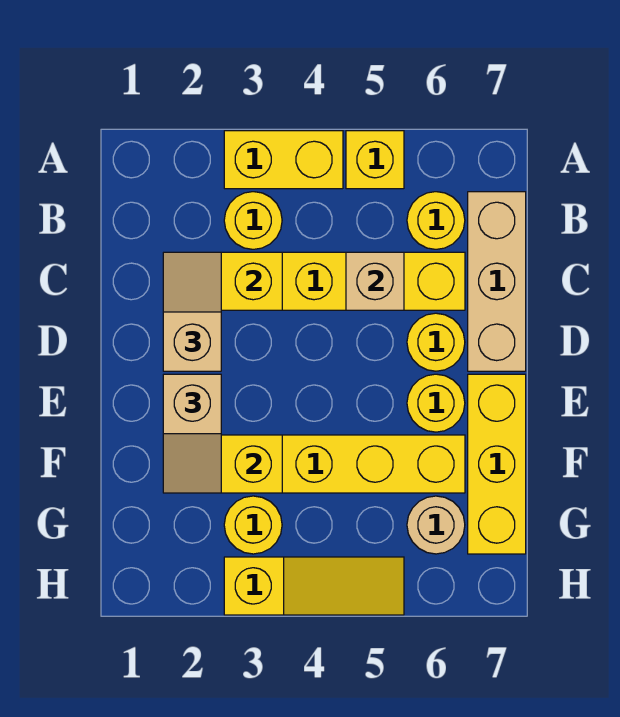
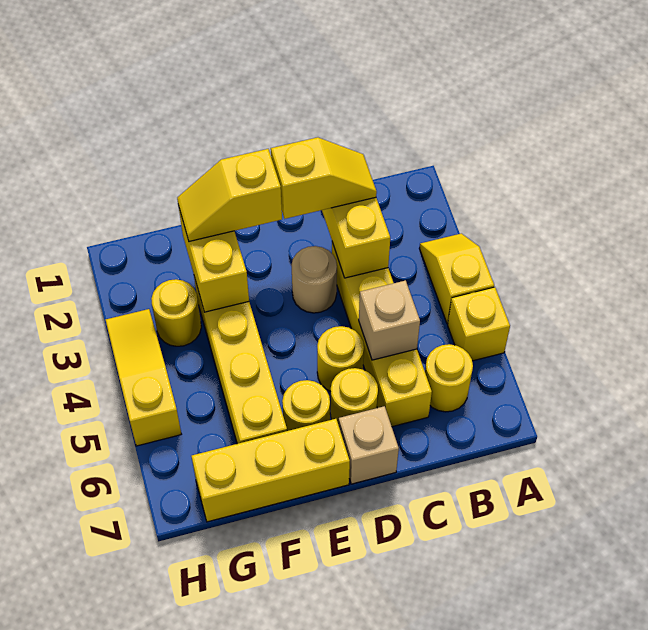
yellow brick A3:A4 level 1 -> yellow slope A3:A4 level 1 top 4
yellow round brick B3 level 1 -> yellow round brick D5 level 1
tan brick B7:D7 level 1 -> tan brick D7 level 1
tan slope C2:D2 level 3 top D -> yellow slope C2:D2 level 3 top D
tan slope E2:F2 level 3 top E -> yellow slope E2:F2 level 3 top E
tan round brick G6 level 1 -> tan round brick D3 level 1
yellow slope H3:H5 level 1 top 3 -> yellow slope H3:H5 level 1 top 5

